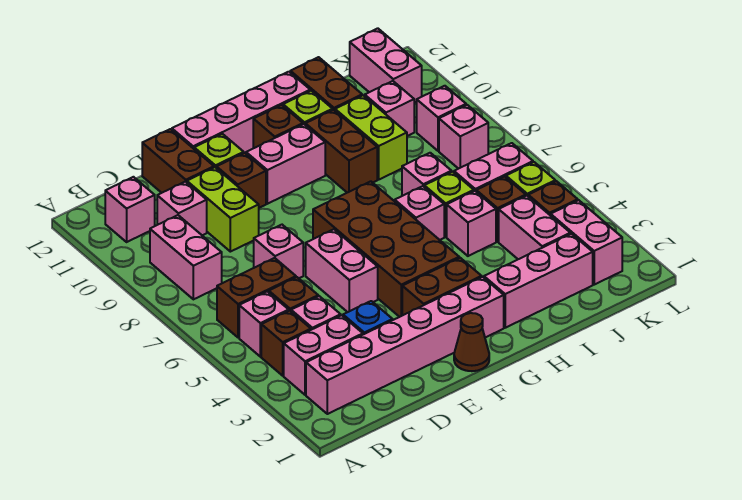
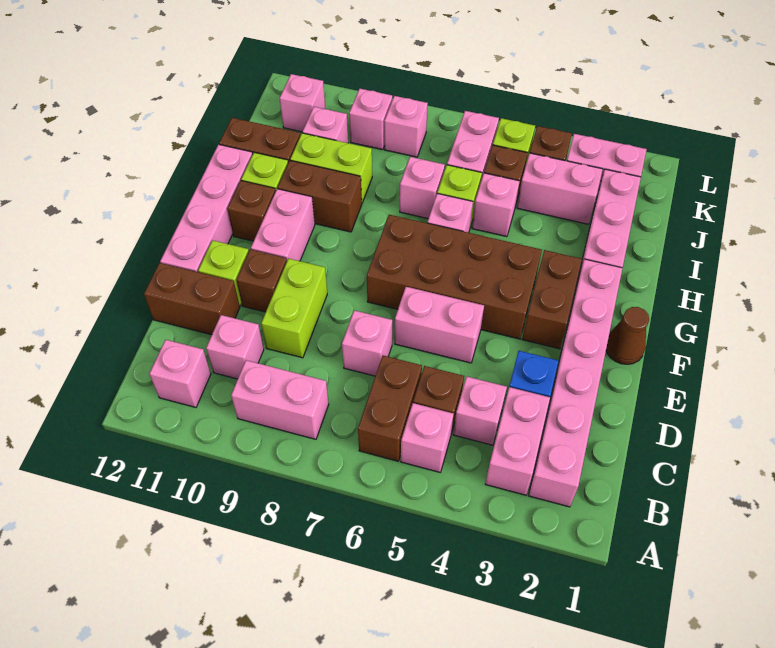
brown brick B4 level 1 -> none
lime brick D9:D10 level 1 -> lime brick D9:E9 level 1
pink brick K11:K12 level 1 -> pink brick K11 level 1

